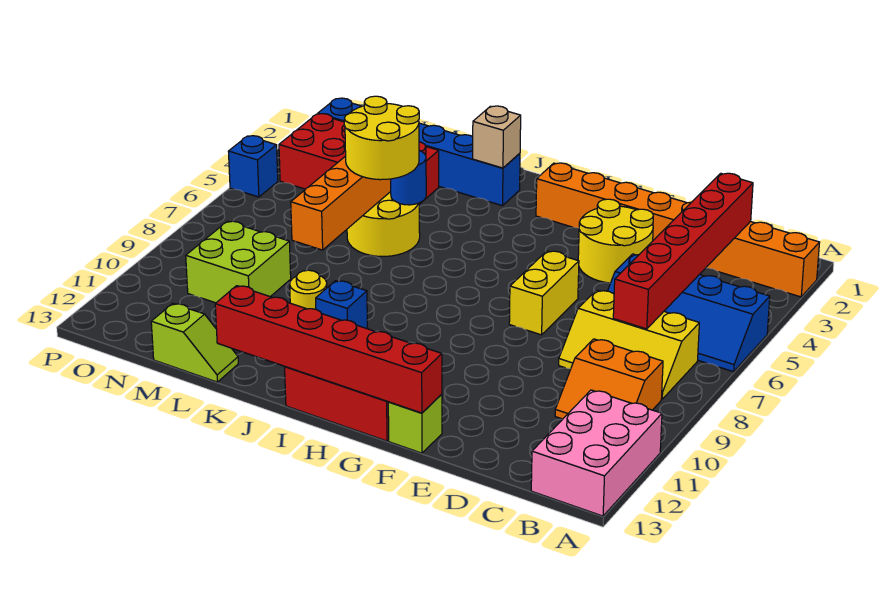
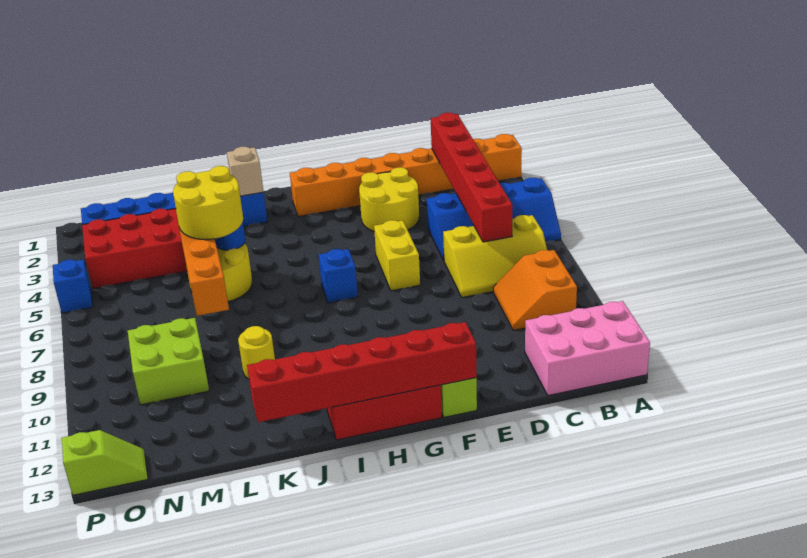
pink brick A11:B13 level 1 -> pink brick A12:C13 level 1
orange slope B9:C10 level 1 top 9 -> orange slope B9:C10 level 1 top B
blue brick J10 level 1 -> blue brick H7 level 1
lime slope L13:M13 level 1 top M -> lime slope O13:P13 level 1 top P

